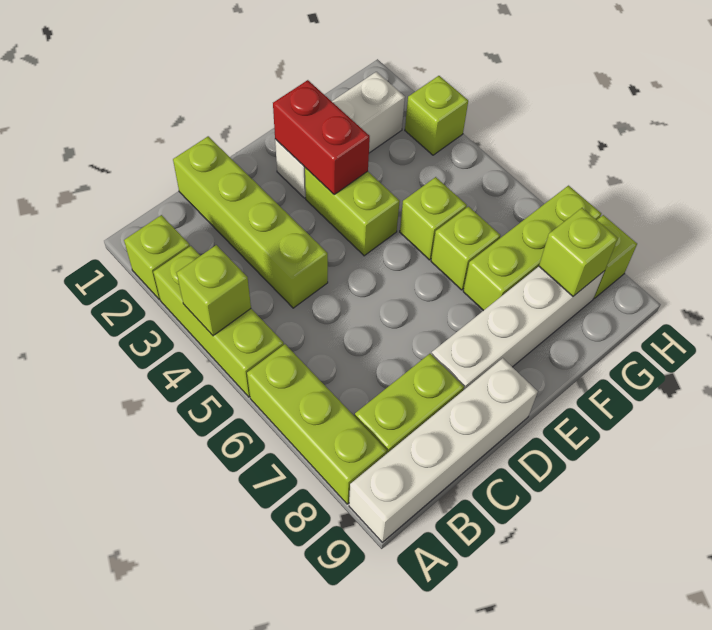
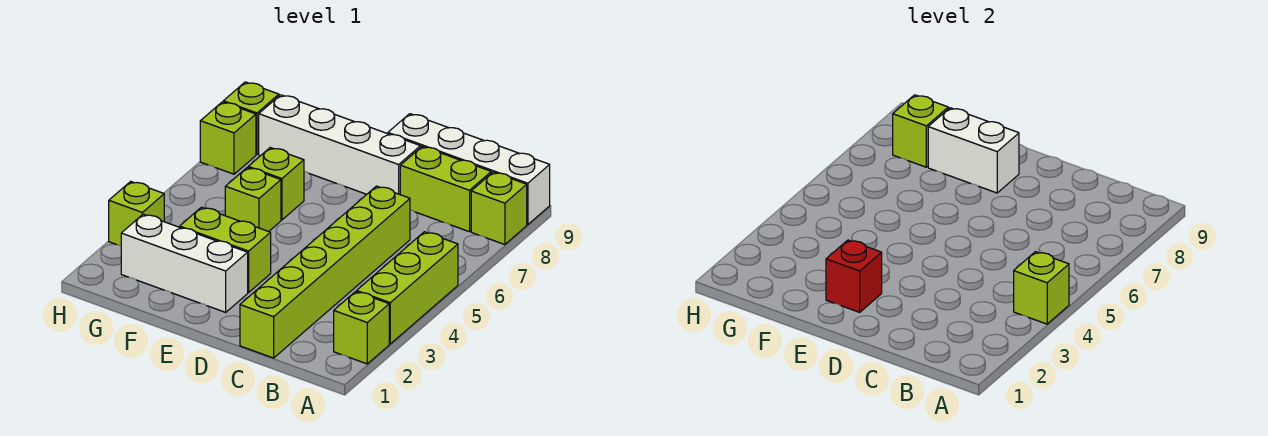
lime brick A6:A8 level 1 -> lime brick A8 level 1
lime brick C1:C4 level 1 -> lime brick C1:C6 level 1
red brick E2:E3 level 2 -> red brick E2 level 2
lime brick E3:E4 level 1 -> lime brick E3:F3 level 1
none -> white brick E8:F8 level 2
lime brick F7:H7 level 1 -> lime brick H7 level 1

